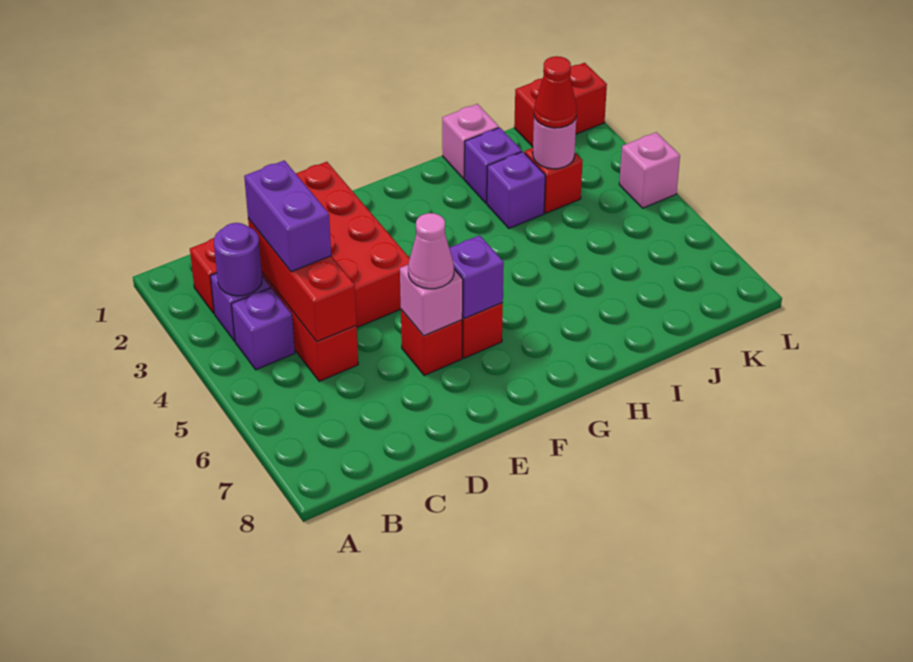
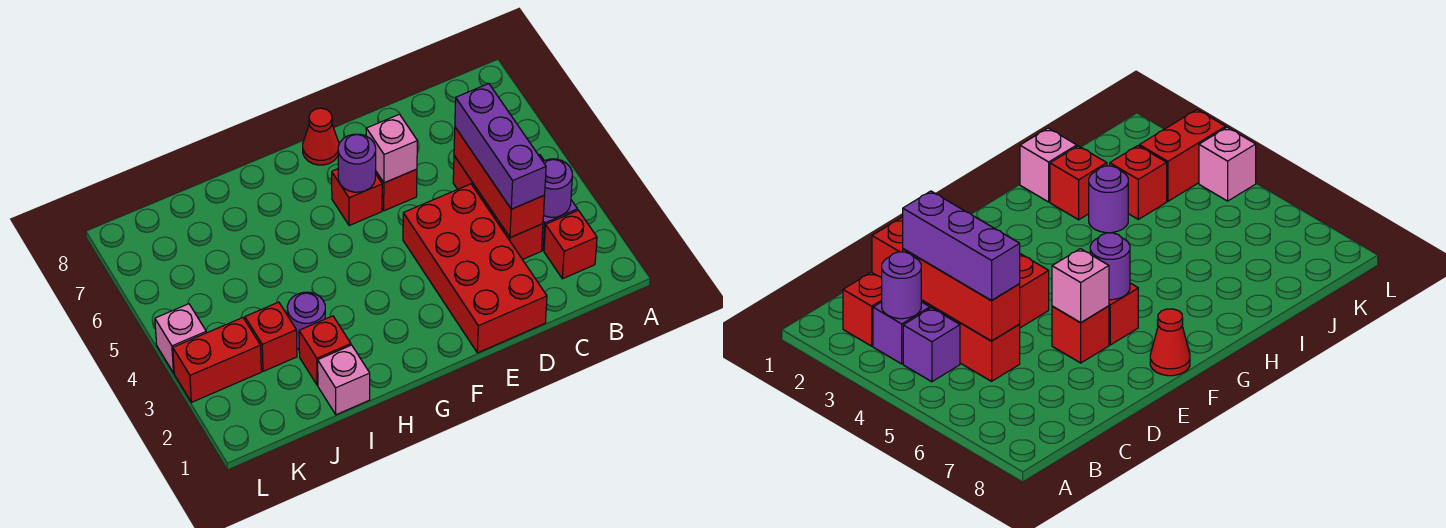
purple brick C3:C4 level 3 -> purple brick C3:C5 level 3
pink cone E6 level 3 -> none
purple brick F6 level 2 -> purple round brick F6 level 2
purple brick I2 level 1 -> red brick I2 level 1
purple brick I3 level 1 -> purple round brick I3 level 1
pink round brick J3 level 2 -> none
red cone J3 level 3 -> red cone F8 level 1
red brick K1:L1 level 1 -> red brick K3:L3 level 1

